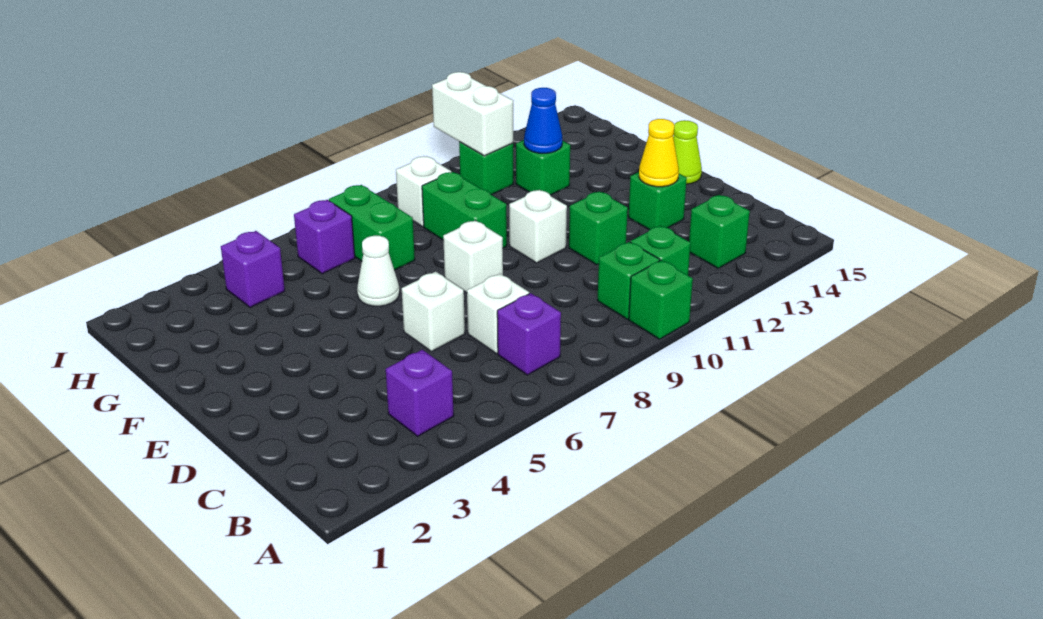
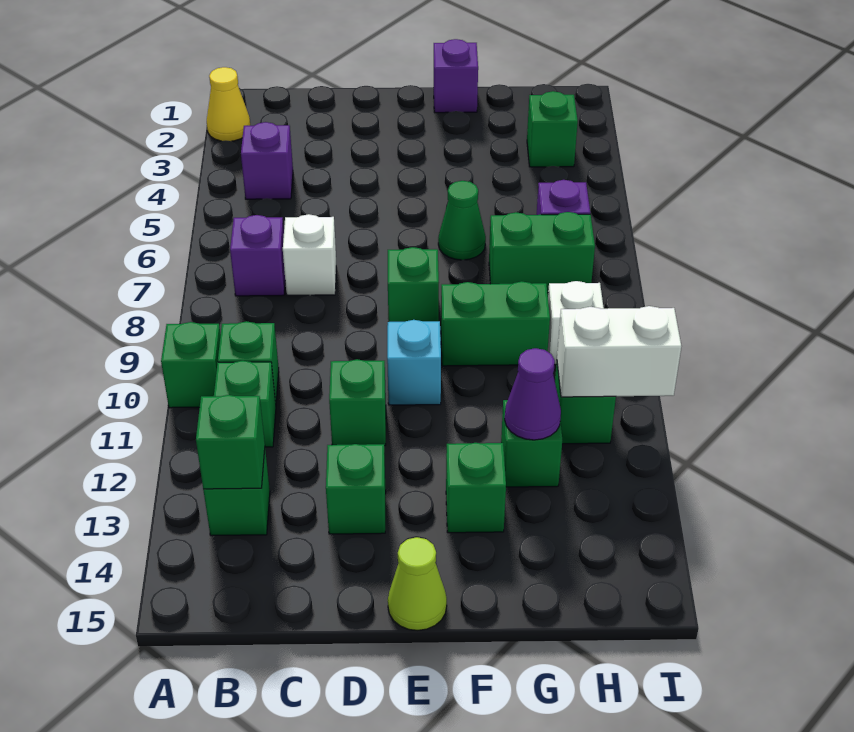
none -> green brick B13 level 2
white brick D6 level 1 -> none
yellow cone D13 level 2 -> yellow cone A2 level 1
white brick E8 level 1 -> green brick E8 level 1
white brick E10 level 1 -> cyan brick E10 level 1
white cone F6 level 1 -> green cone F6 level 1
none -> green brick F13 level 1
blue cone G12 level 2 -> purple cone G12 level 2
none -> green brick H3 level 1
purple brick H4 level 1 -> purple brick F1 level 1

